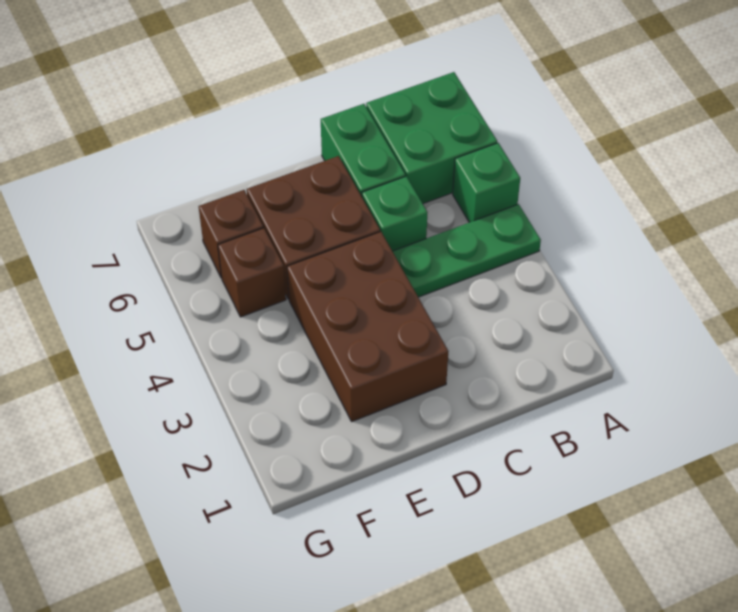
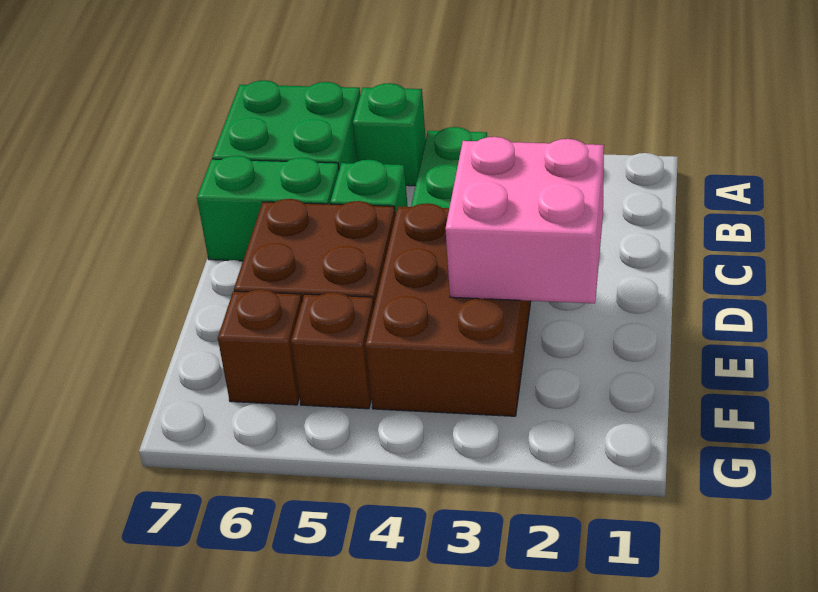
brown brick D2:E4 level 1 -> brown brick D3:F4 level 1
none -> pink brick D2:E3 level 2

